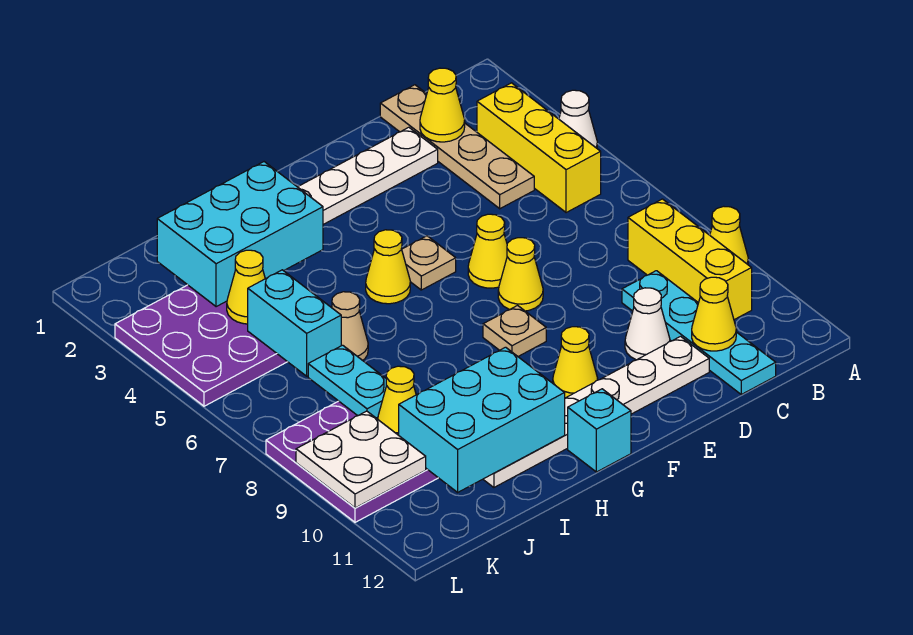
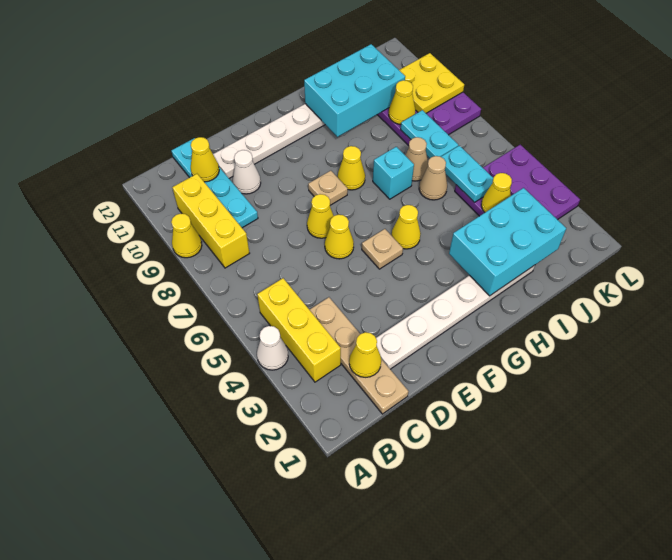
yellow cone F10 level 1 -> yellow cone G8 level 1
cyan brick G12 level 1 -> cyan brick H7 level 1
none -> tan cone I7 level 1
cyan brick J5:J6 level 2 -> cyan plate J5:J6 level 2
white plate K9:L10 level 2 -> yellow plate K9:L10 level 2

